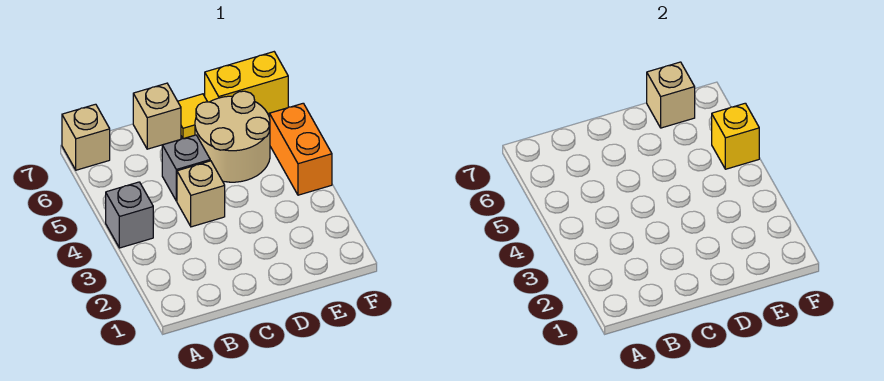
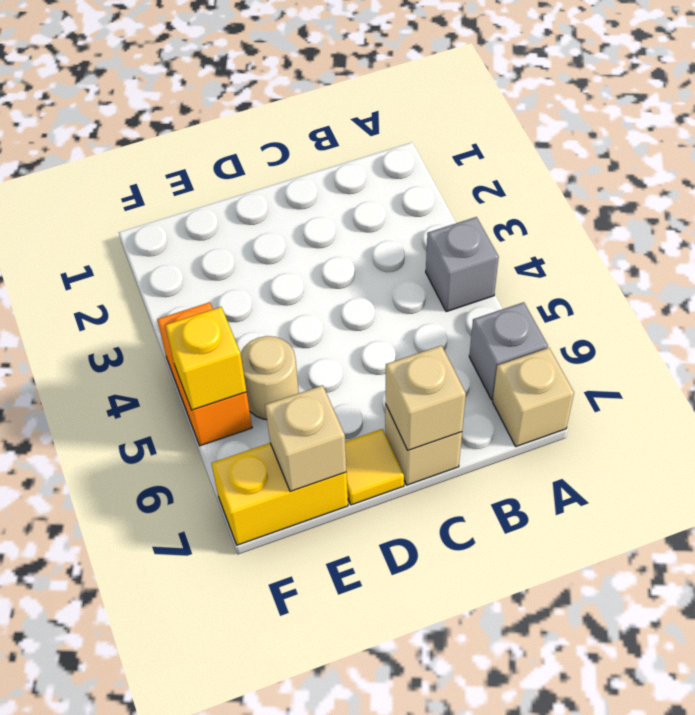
tan brick C4 level 1 -> tan brick C7 level 2
grey brick C5 level 1 -> grey brick A6 level 1
tan round brick D5:E6 level 1 -> tan round brick E5 level 1

